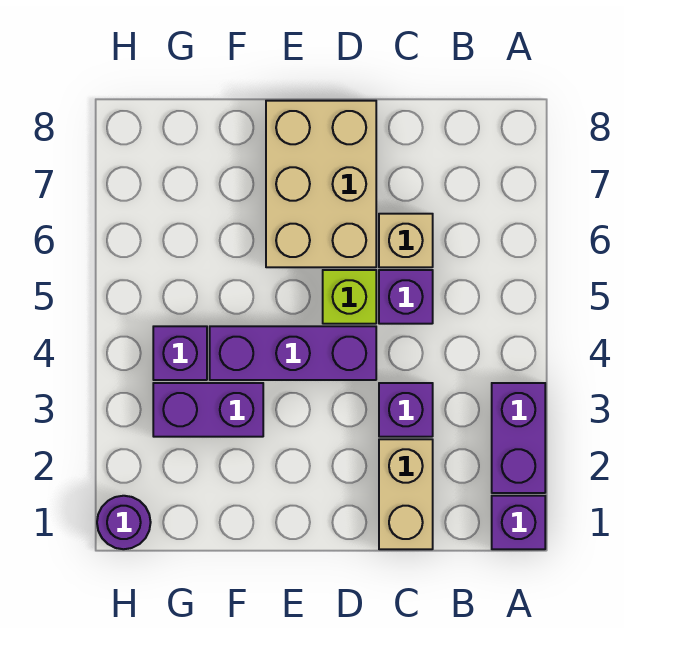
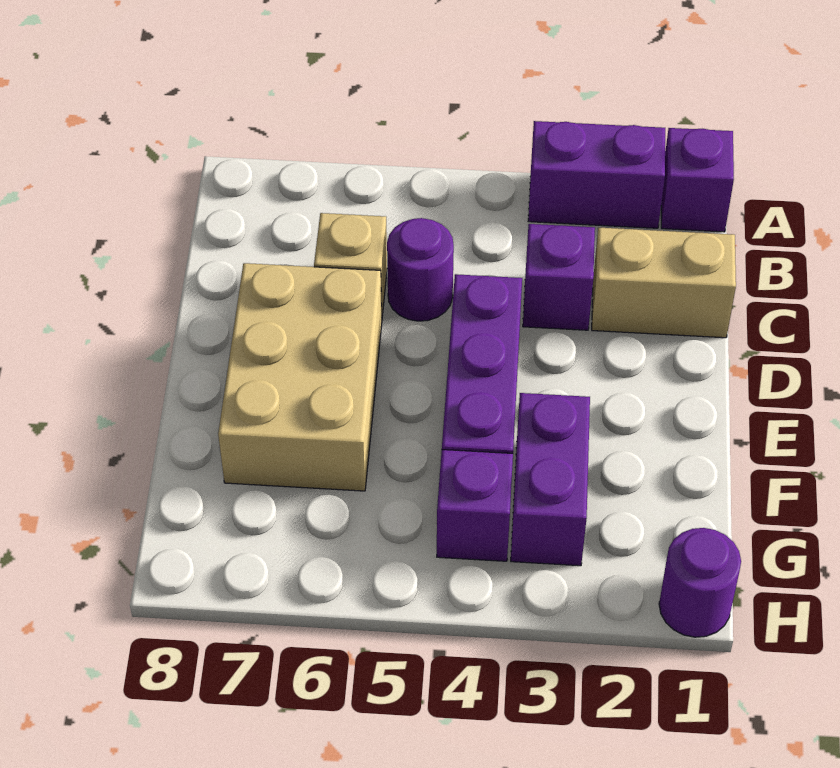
purple brick C5 level 1 -> purple round brick C5 level 1
lime brick D5 level 1 -> none
tan brick D6:E8 level 1 -> tan brick D6:F7 level 1

